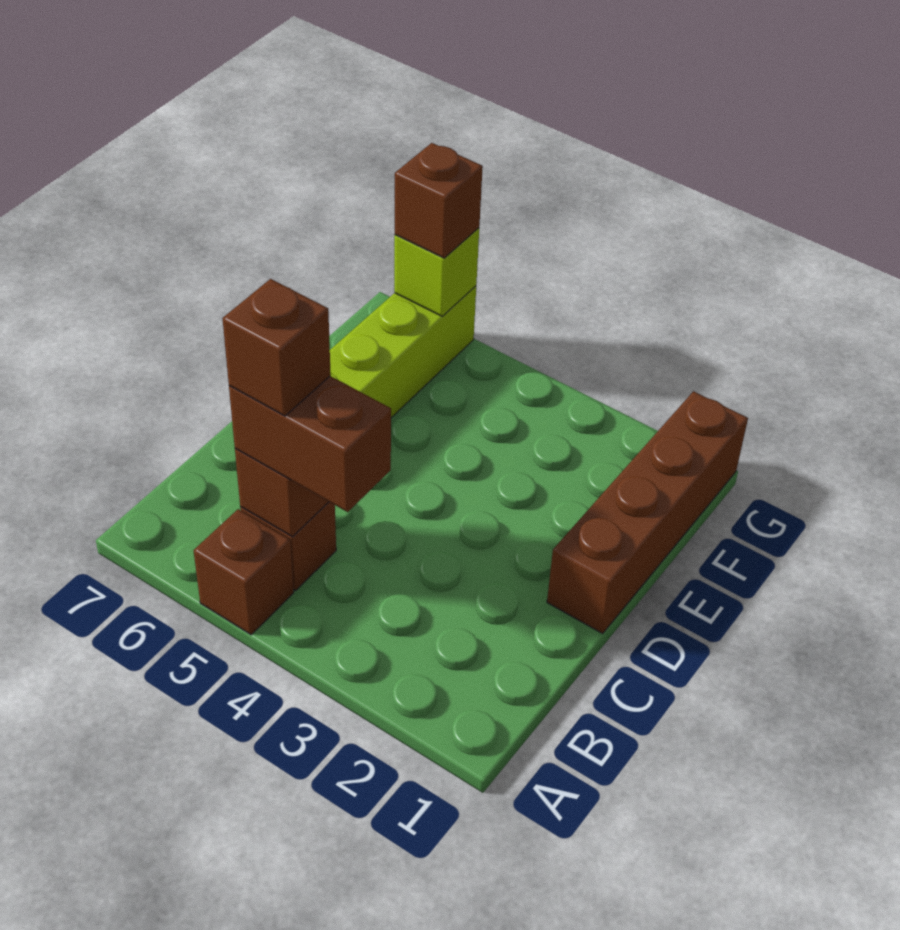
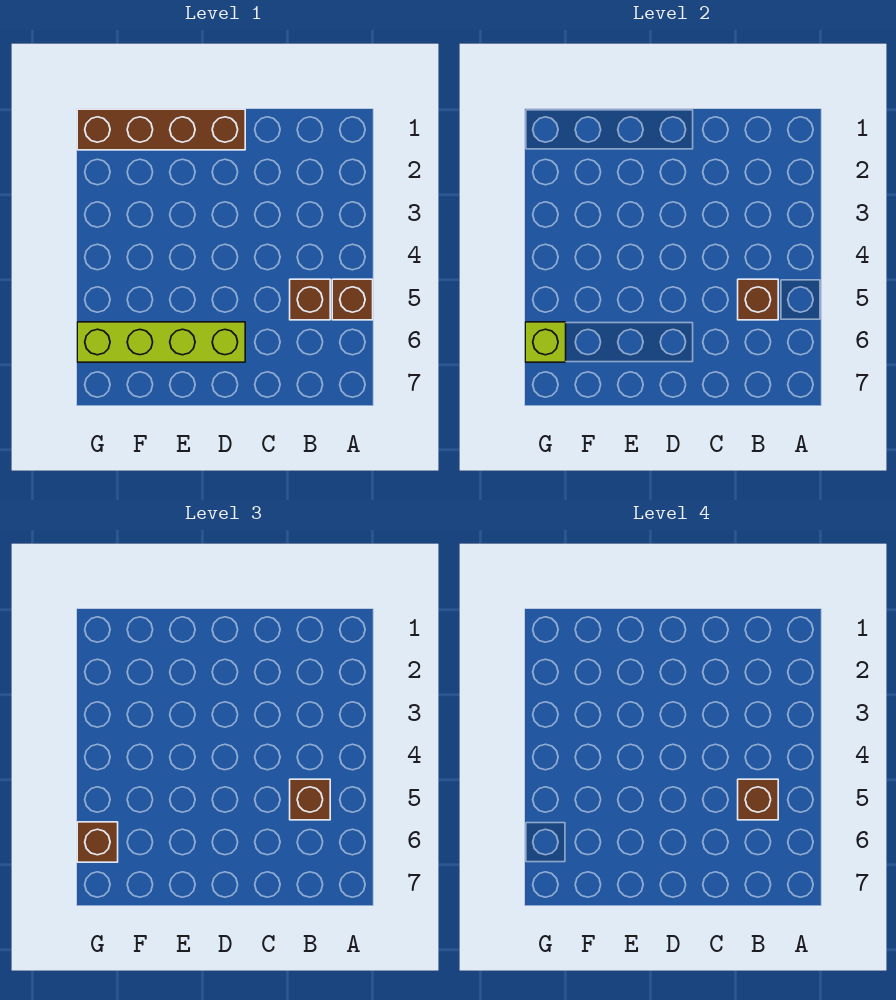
brown brick B4:B5 level 3 -> brown brick B5 level 3

